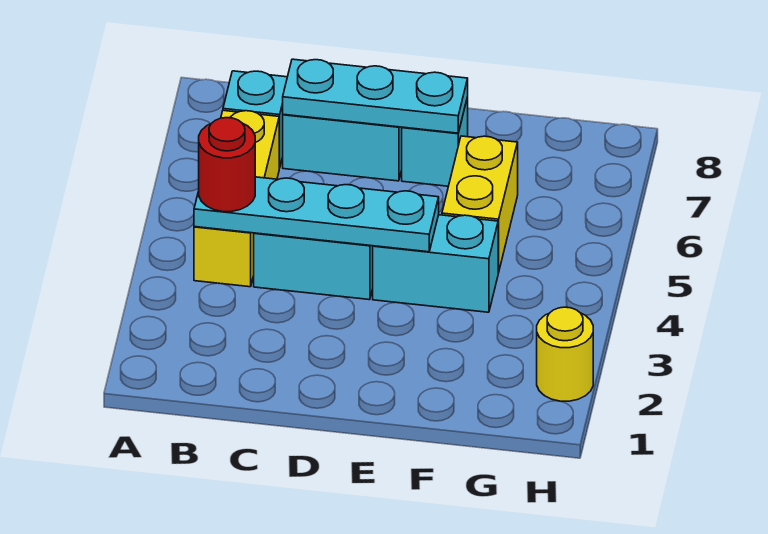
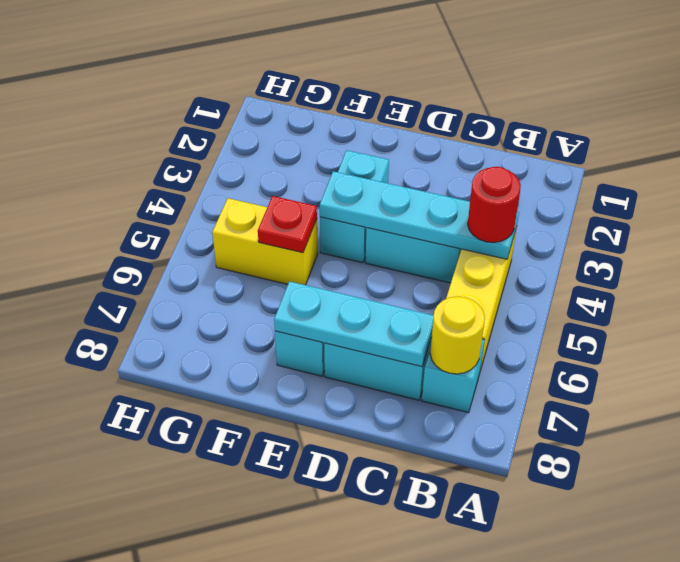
cyan brick E4:F4 level 1 -> cyan brick E3:E4 level 1
yellow brick F5:F6 level 1 -> yellow brick F5:G5 level 1
none -> red plate F5 level 2
yellow round brick H2 level 1 -> yellow round brick B7 level 2

